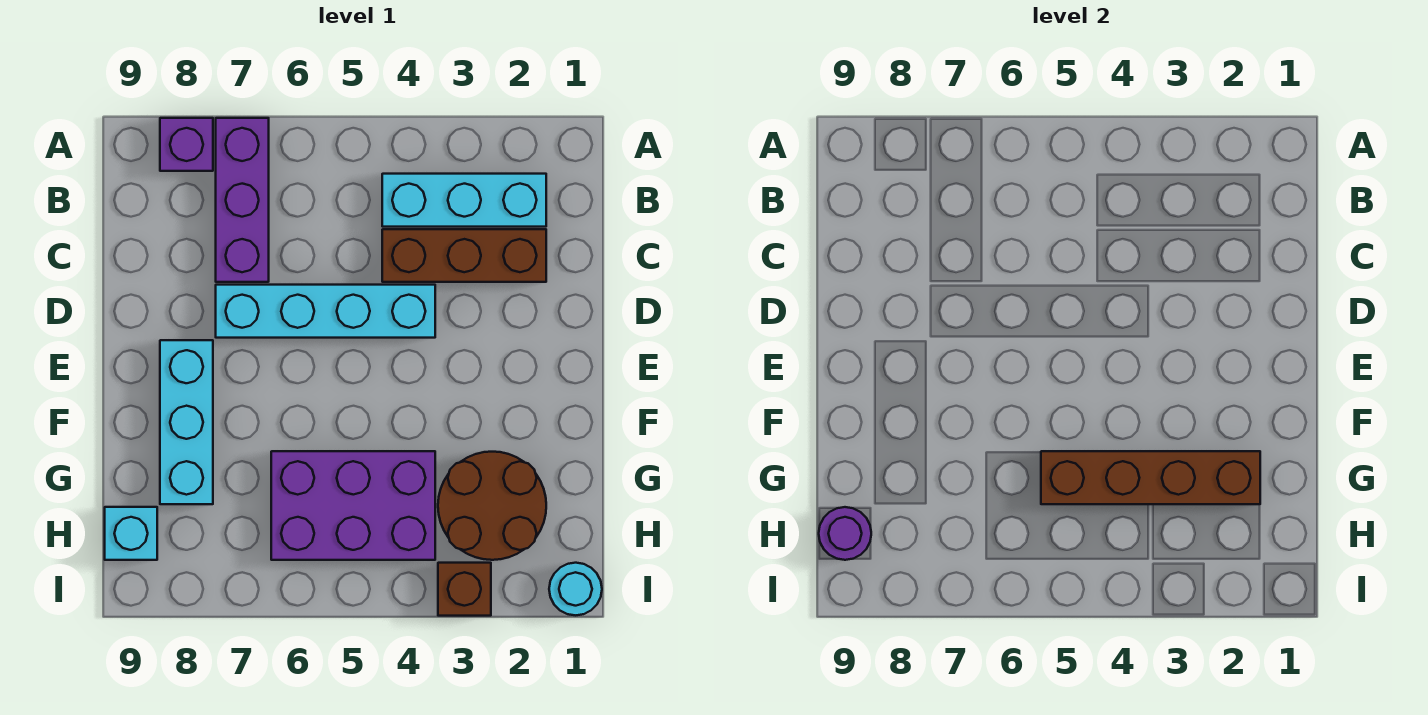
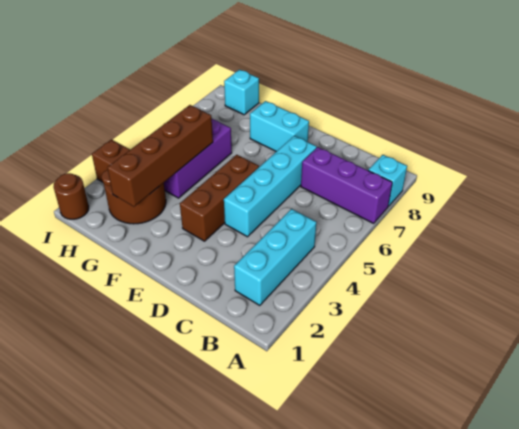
purple brick A8 level 1 -> cyan brick A8 level 1
brown brick C2:C4 level 1 -> brown brick E3:E5 level 1
cyan brick E8:G8 level 1 -> cyan brick E8:F8 level 1
purple round brick H9 level 2 -> none
cyan round brick I1 level 1 -> brown round brick I1 level 1

